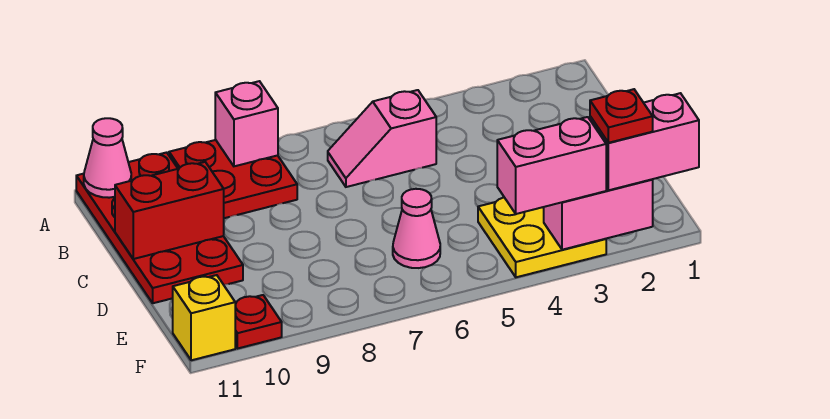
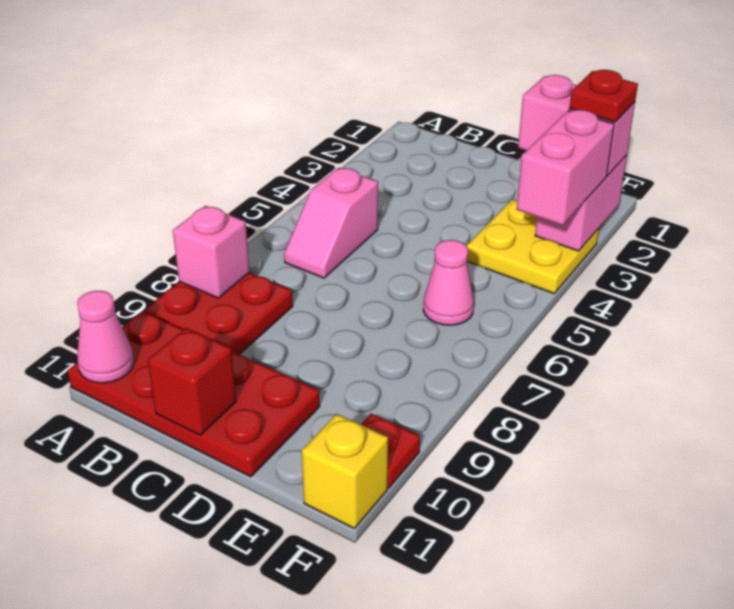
red brick C10:C11 level 2 -> red brick C11 level 2
pink brick F1:F2 level 3 -> pink brick E2:F2 level 3

